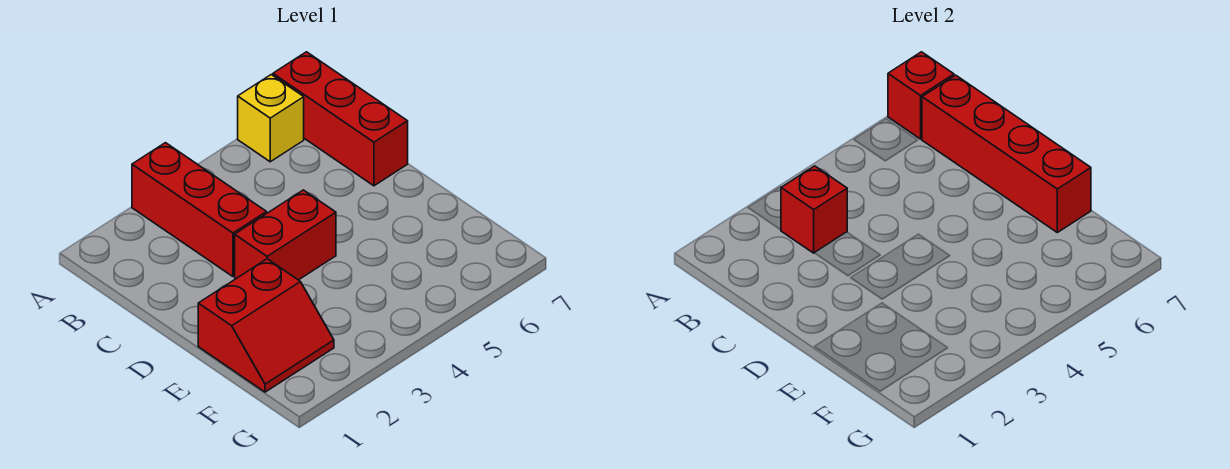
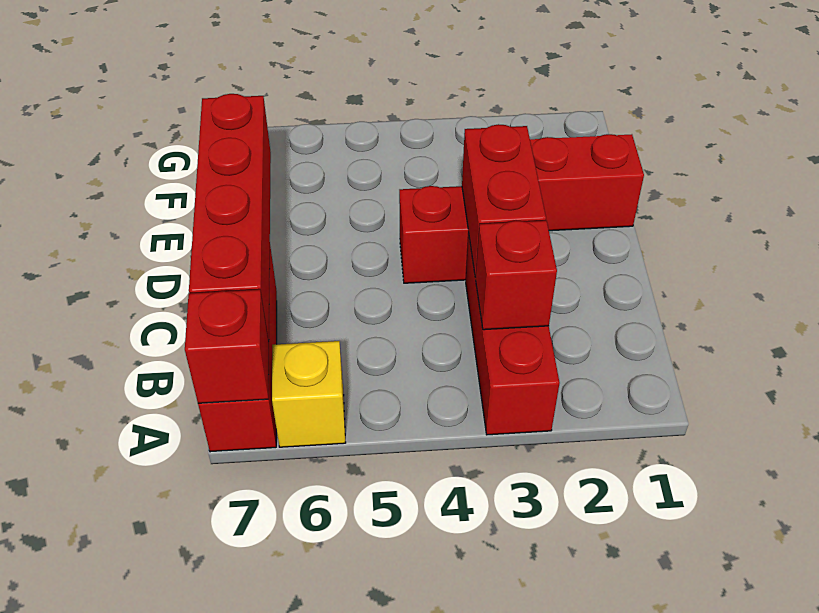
none -> red brick C3:D3 level 2

